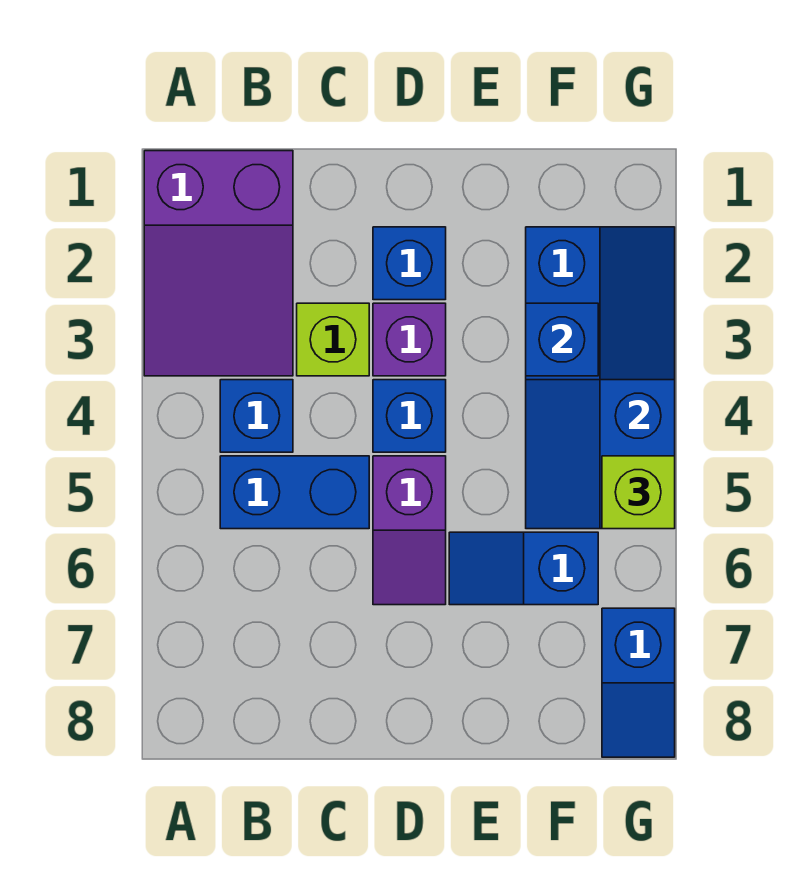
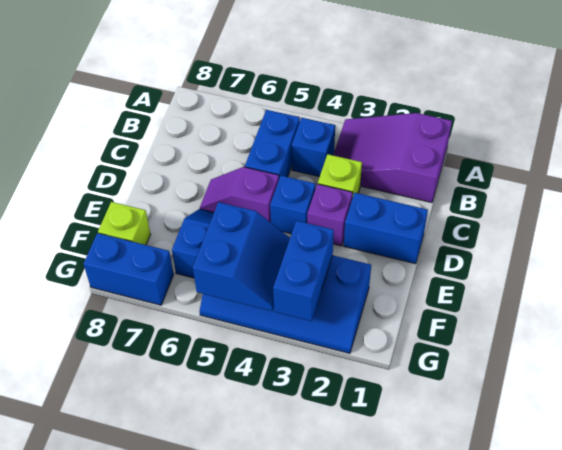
blue brick D2 level 1 -> blue brick D1:D2 level 1
blue brick F3 level 2 -> blue brick F3:G3 level 2
blue slope F4:G5 level 2 top G -> blue slope F4:G5 level 2 top 5
lime brick G5 level 3 -> lime brick F8 level 1
blue slope G7:G8 level 1 top 7 -> blue brick G7:G8 level 1

